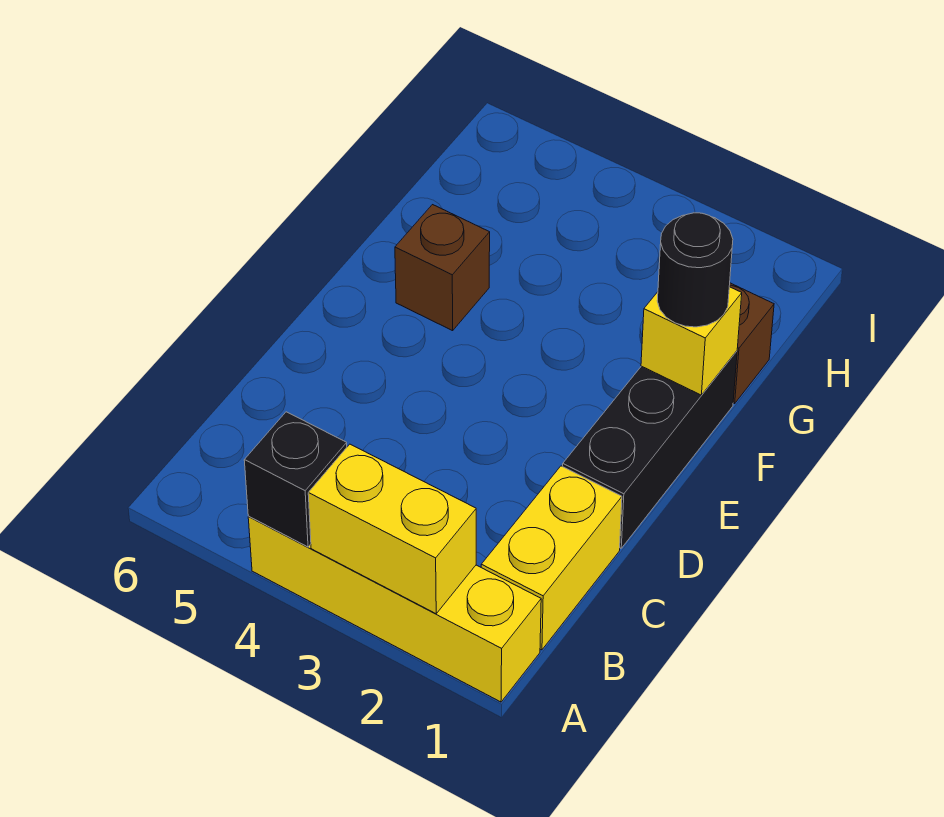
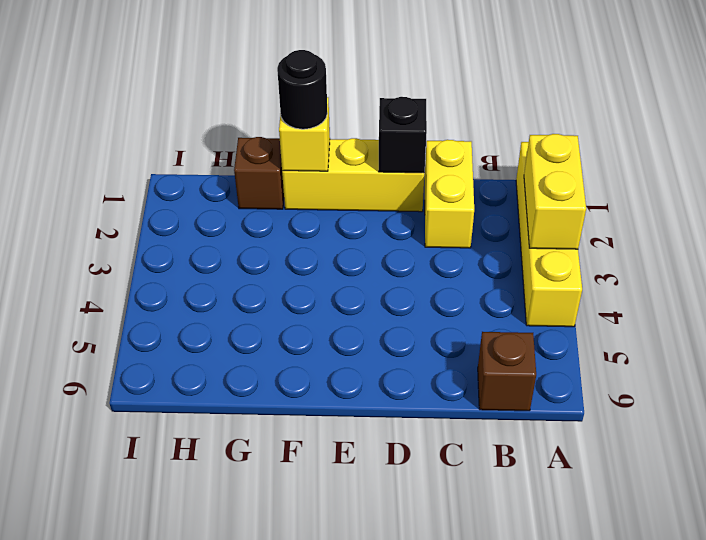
black brick A4 level 2 -> black brick D1 level 2
yellow brick B1:C1 level 1 -> yellow brick C1:C2 level 1
black brick D1:F1 level 1 -> yellow brick D1:F1 level 1
brown brick F5 level 1 -> brown brick B6 level 1

